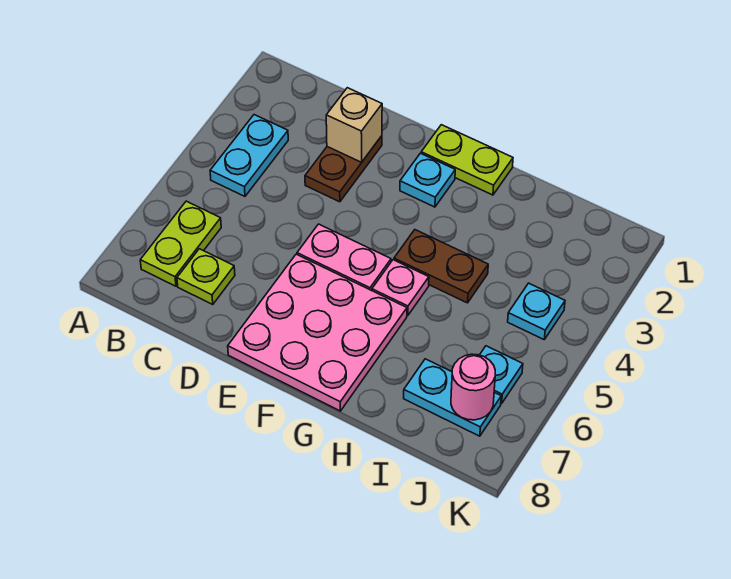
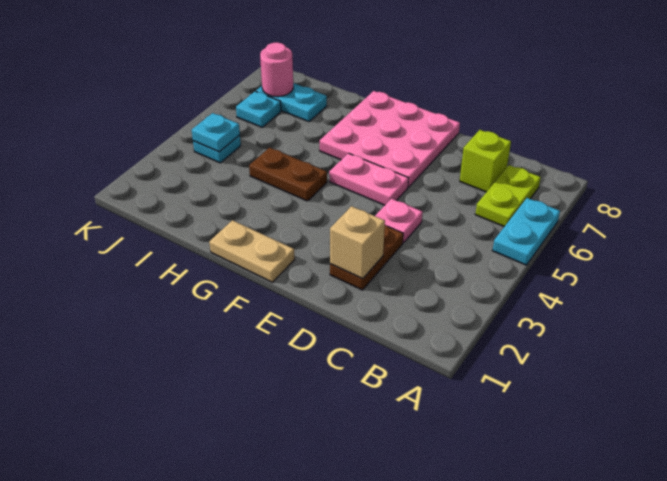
cyan plate B3:B4 level 1 -> cyan plate A5:A6 level 1
lime plate C7 level 1 -> lime brick C7 level 1
lime plate F1:G1 level 1 -> tan plate F1:G1 level 1
cyan plate F2 level 1 -> cyan plate J4 level 2
pink plate G5 level 1 -> pink plate D4 level 1

